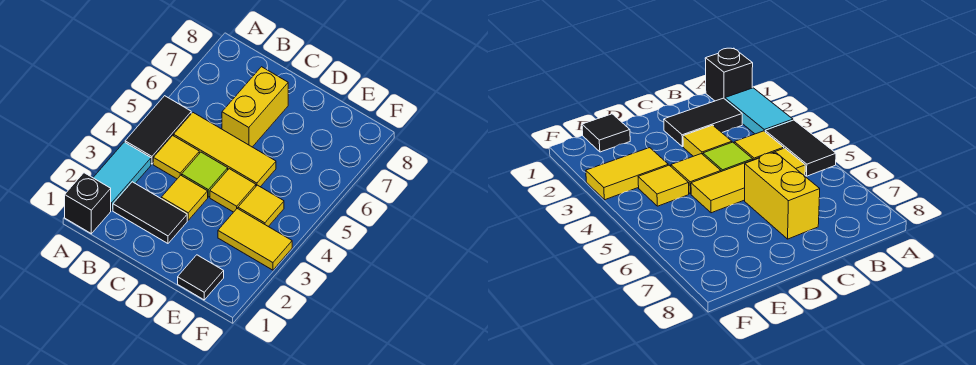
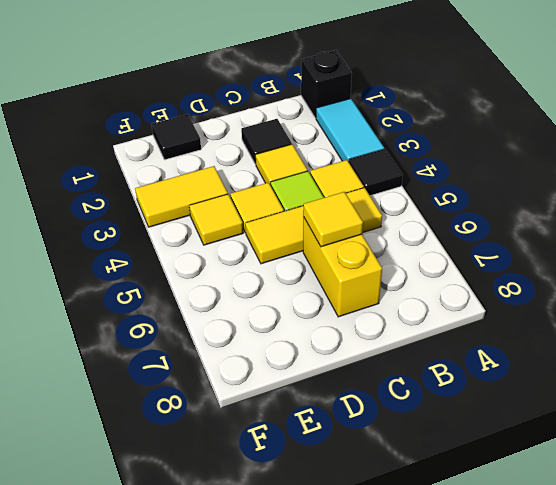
black tile A4:A5 level 1 -> black tile A4 level 1
black tile B2:C2 level 1 -> black tile C2 level 1
none -> yellow tile C6 level 2

